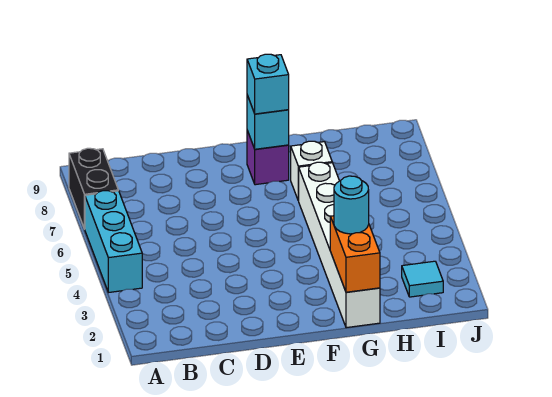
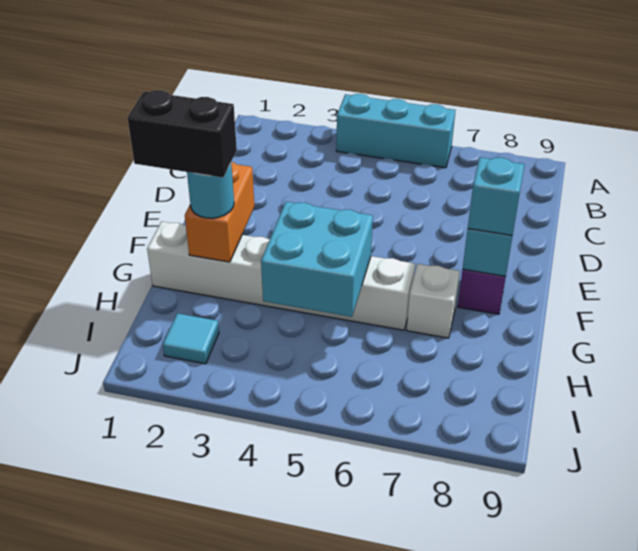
black brick A7:A8 level 1 -> black brick G1:G2 level 4
orange brick G1:G2 level 2 -> orange brick F2:G2 level 2
none -> cyan brick G4:H5 level 2

